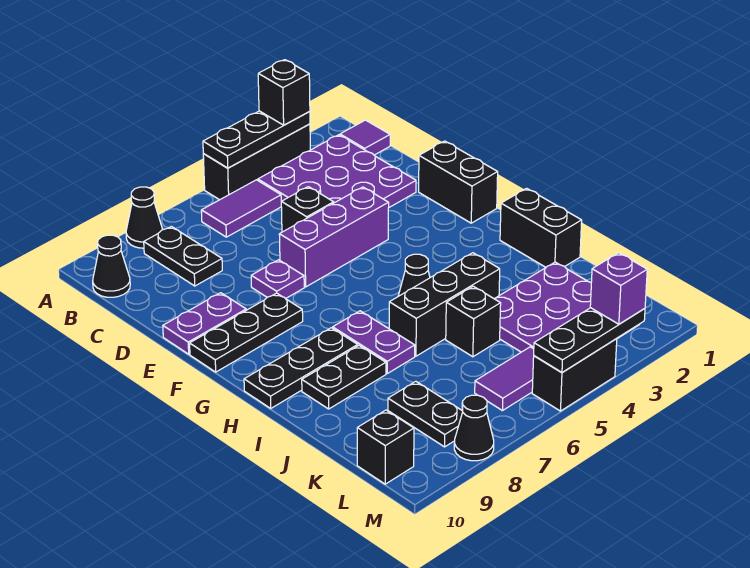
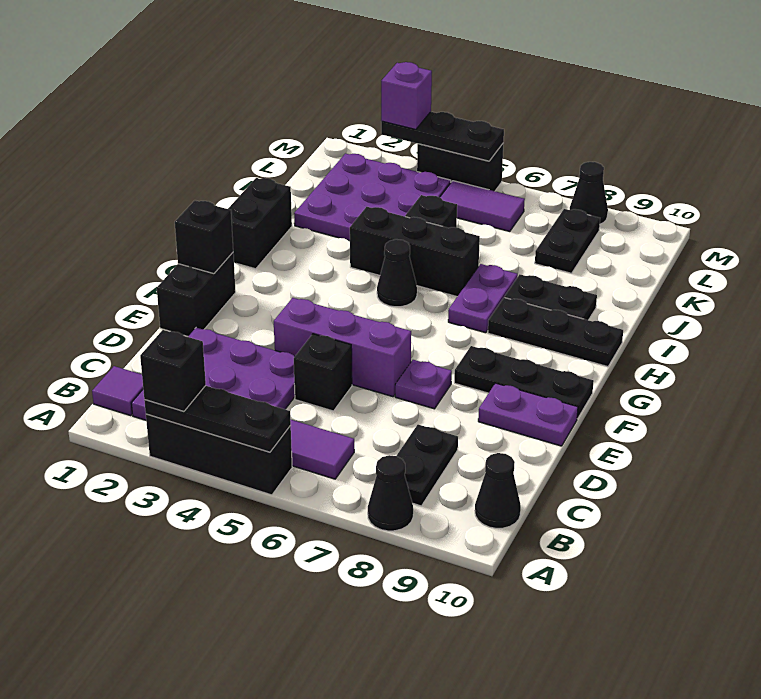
black brick L10 level 1 -> black brick F1 level 2

